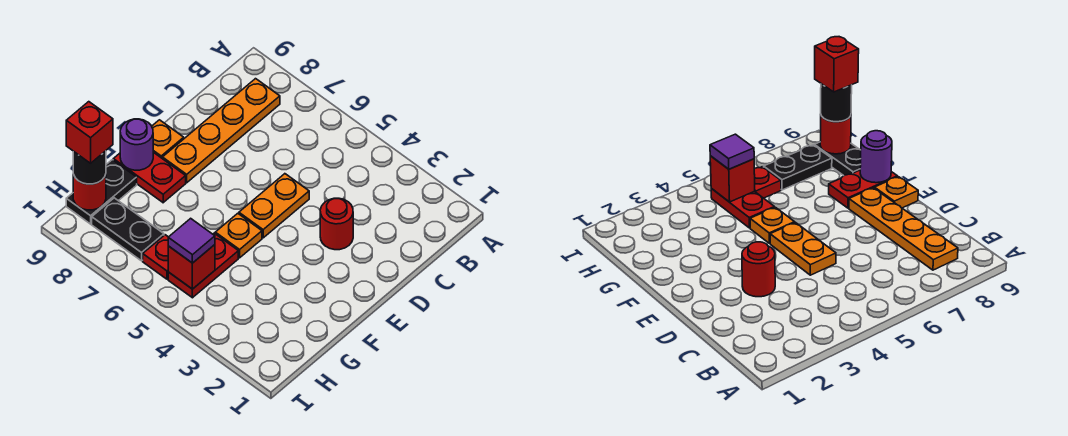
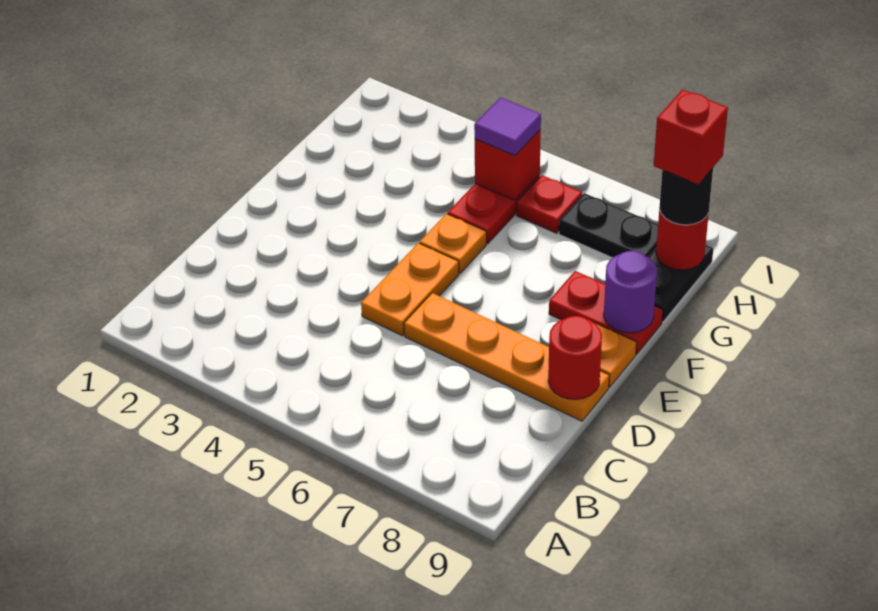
orange plate B8:E8 level 1 -> orange plate D6:D9 level 1
red round brick D3 level 1 -> red round brick D9 level 2

